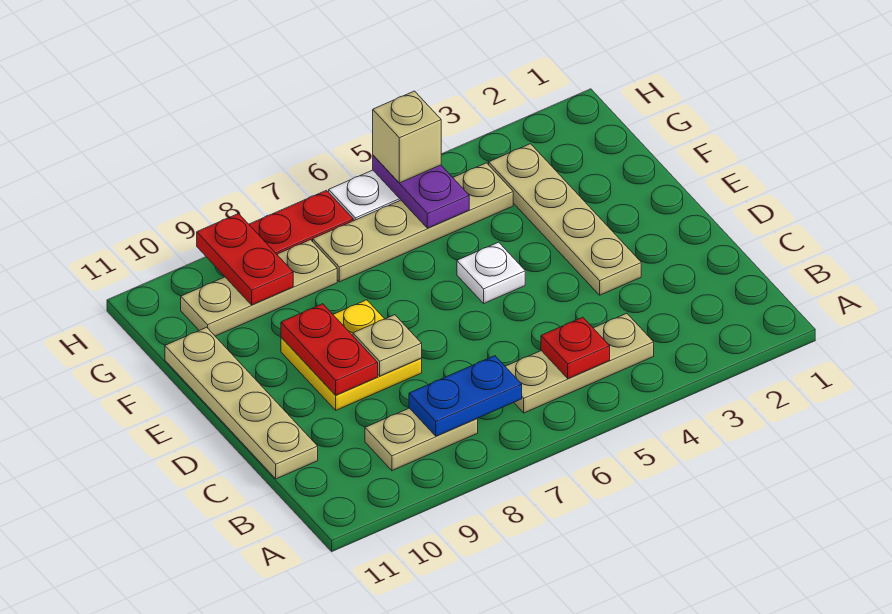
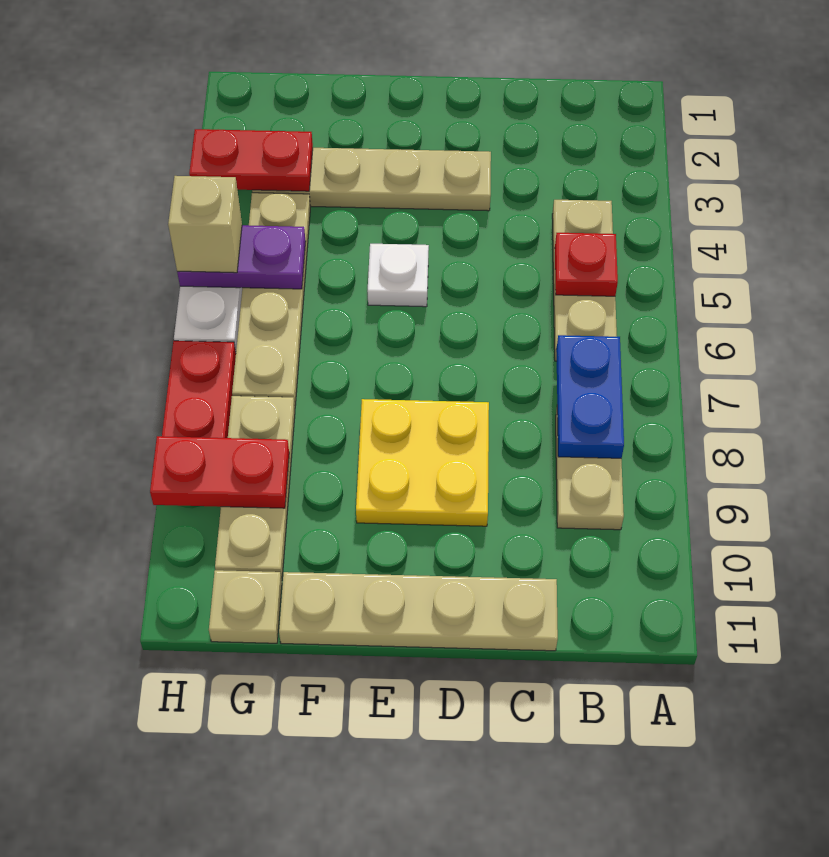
tan plate D8 level 2 -> tan plate G11 level 1
red plate D9:E9 level 2 -> red plate G3:H3 level 2

